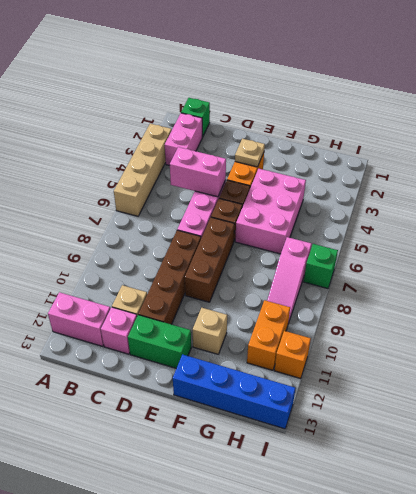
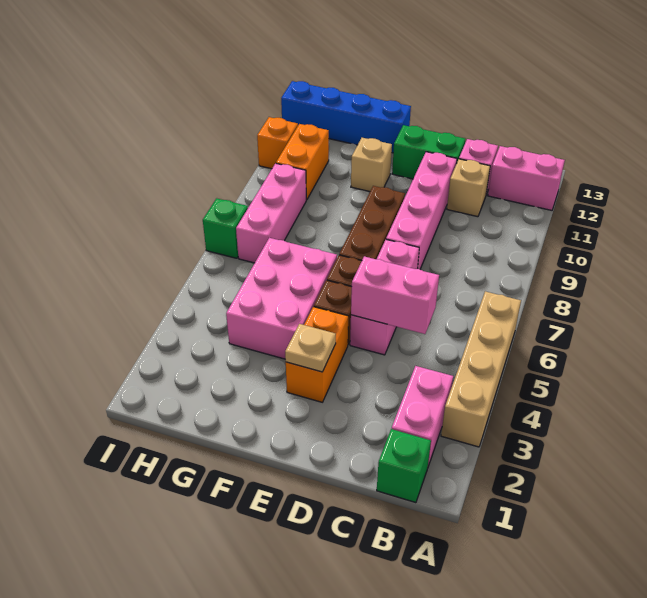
brown brick D8:D11 level 1 -> pink brick D8:D11 level 1
pink slope H7:H9 level 1 top 7 -> pink brick H7:H9 level 1

